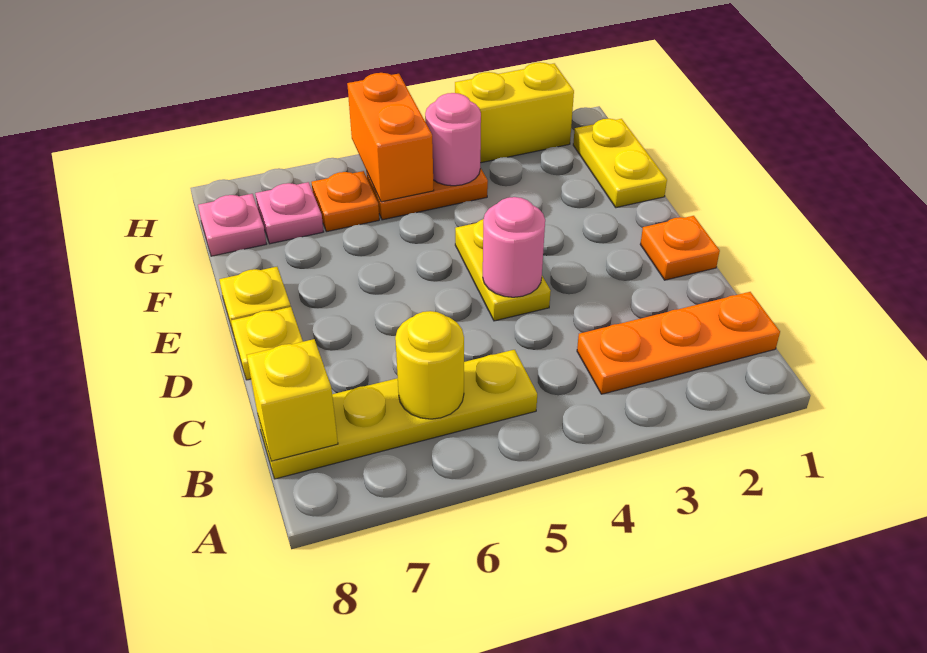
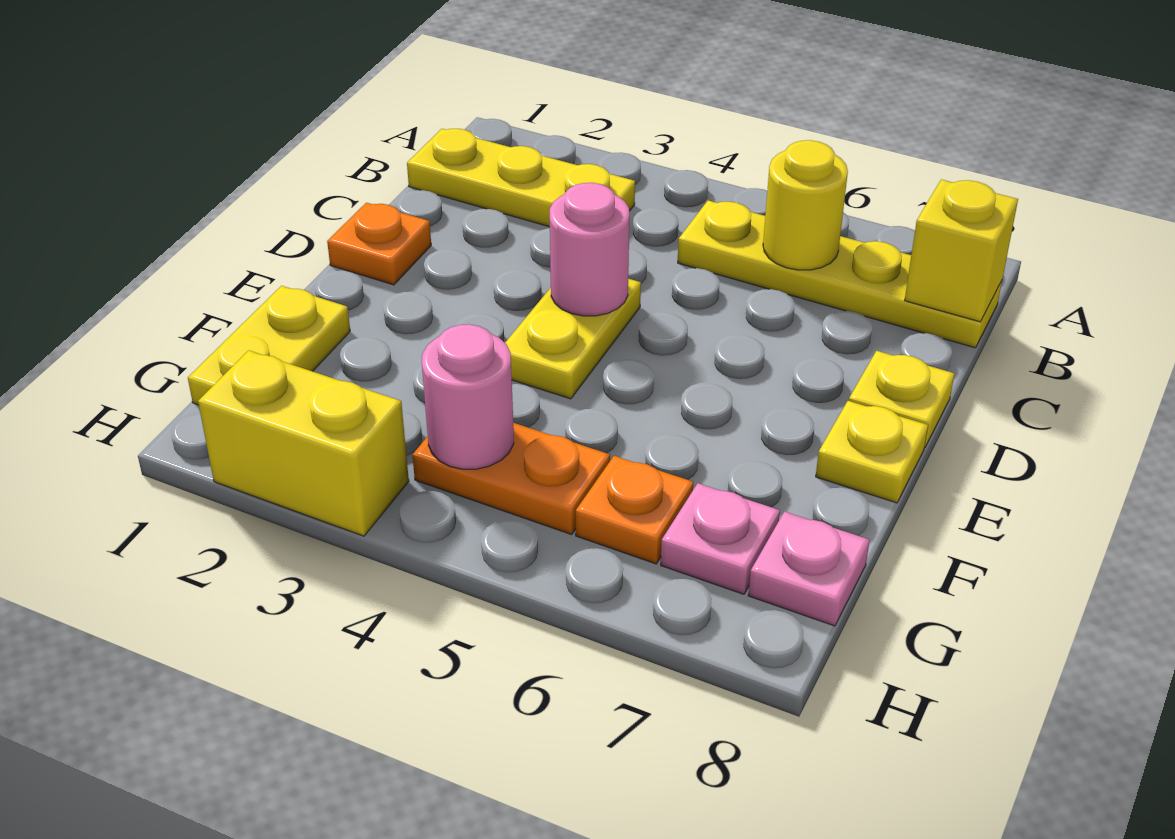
orange plate B1:B3 level 1 -> yellow plate B1:B3 level 1
orange brick G5:H5 level 2 -> none

